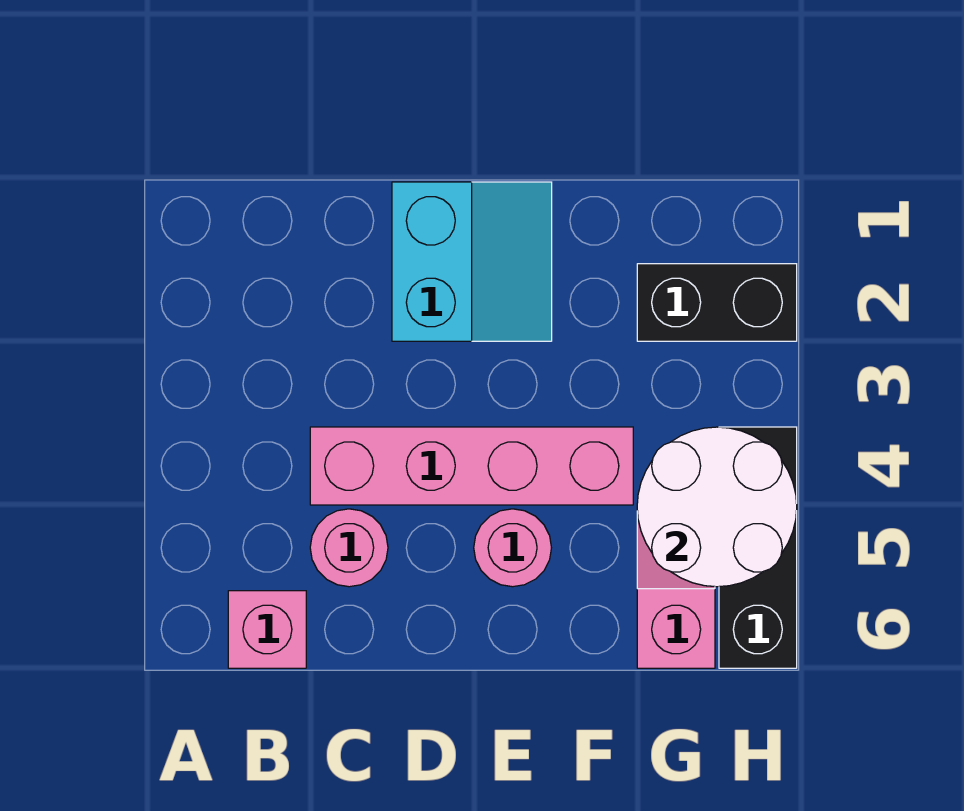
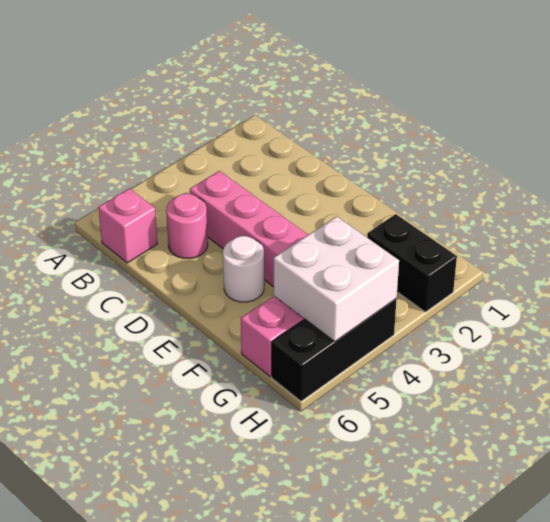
cyan slope D1:E2 level 1 top D -> none
pink round brick E5 level 1 -> white round brick E5 level 1
white round brick G4:H5 level 2 -> white brick G4:H5 level 2

